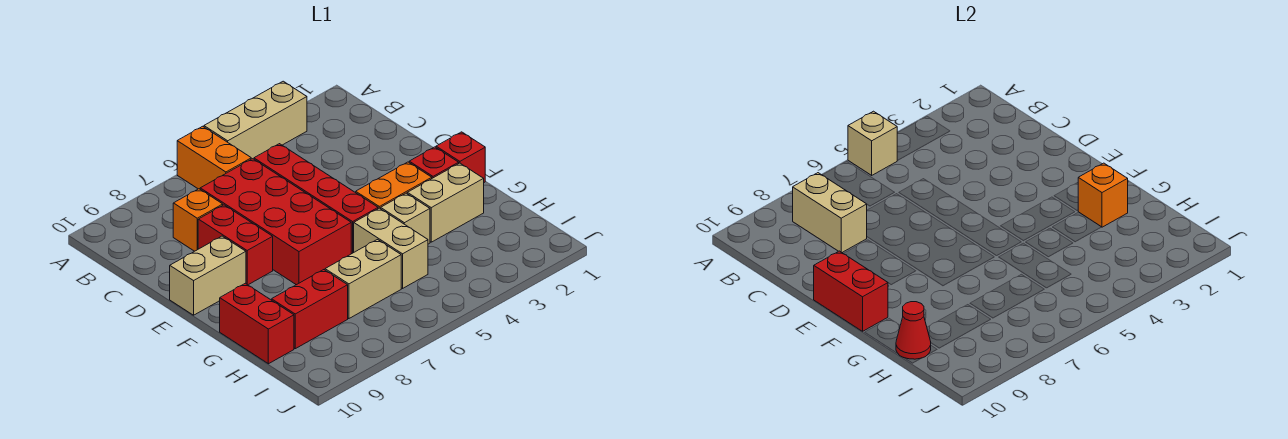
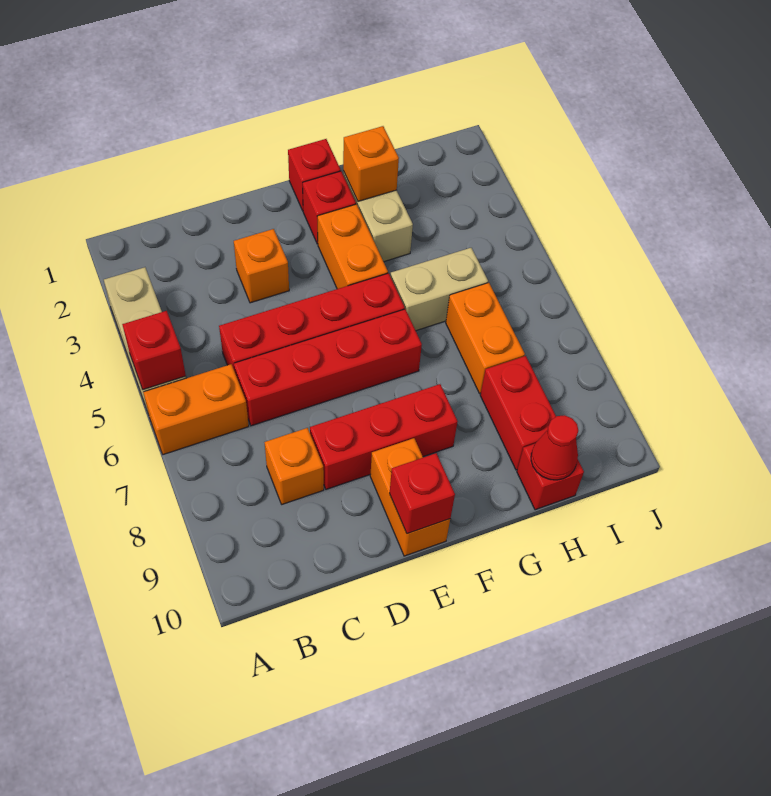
tan brick A5 level 2 -> red brick A5 level 2
tan brick B8:C8 level 2 -> none
red brick C6:F7 level 1 -> red brick C6:F6 level 1
none -> orange brick D3 level 1
red brick D8:E8 level 1 -> red brick D8:F8 level 1
tan brick E9:E10 level 1 -> orange brick E9:E10 level 1
red brick E10:F10 level 2 -> red brick E10 level 2
tan brick G4 level 1 -> none
red brick G10:H10 level 1 -> red brick H10 level 1
tan brick H6:H7 level 1 -> orange brick H6:H7 level 1

